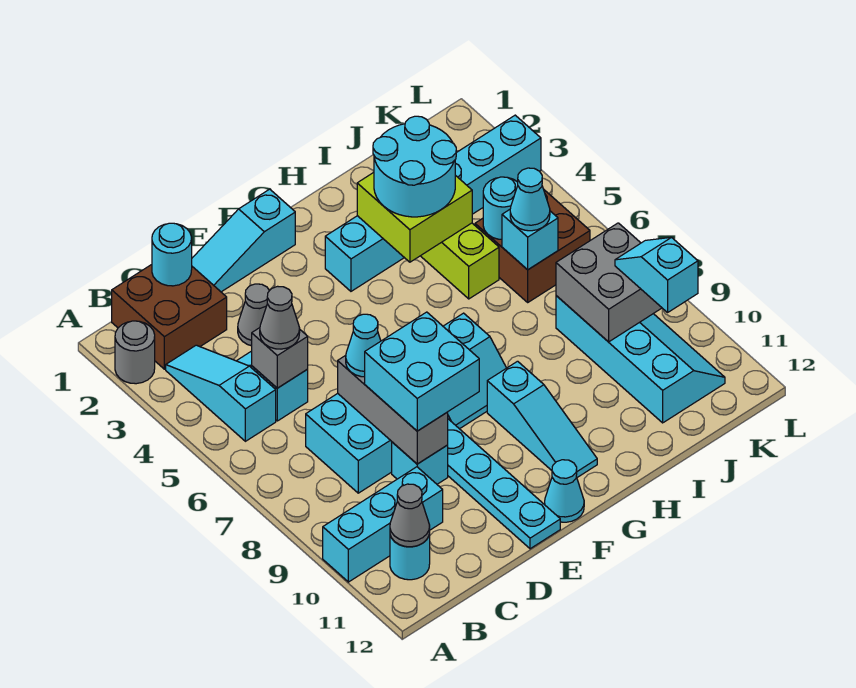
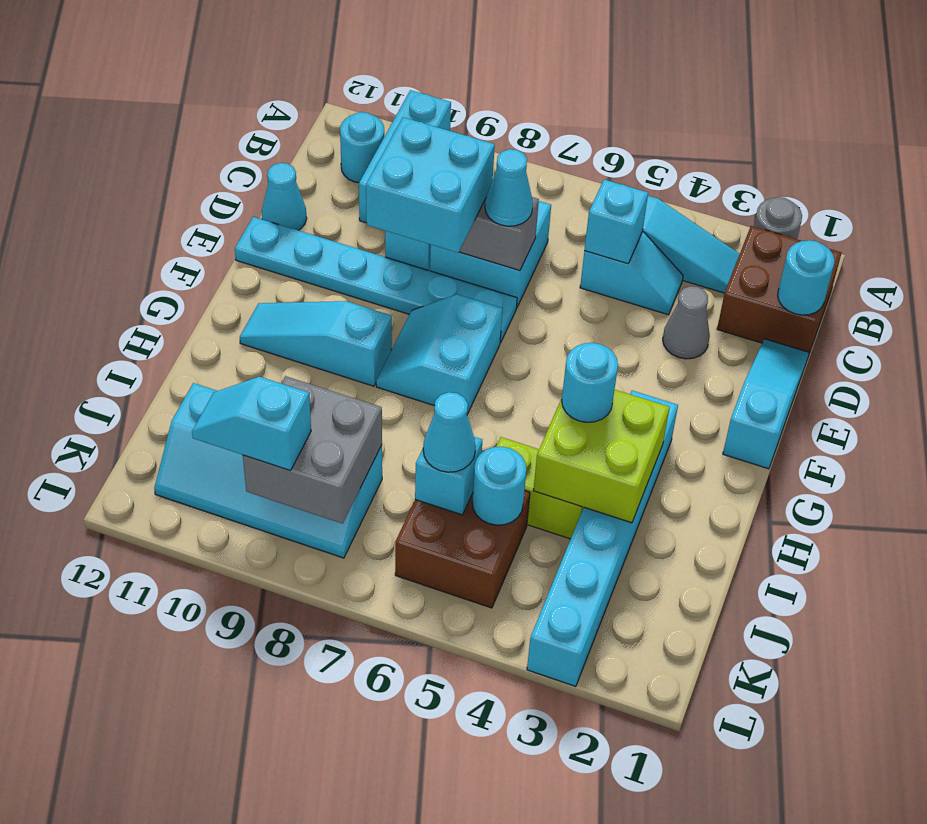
grey cone B11 level 2 -> none
grey brick C5 level 2 -> cyan brick C5 level 2
grey cone C5 level 3 -> none
cyan cone F12 level 1 -> cyan cone D12 level 1
cyan round brick H3:I4 level 3 -> cyan round brick H4 level 3
cyan slope K9:K10 level 3 top 10 -> cyan slope K9:K10 level 3 top 9

